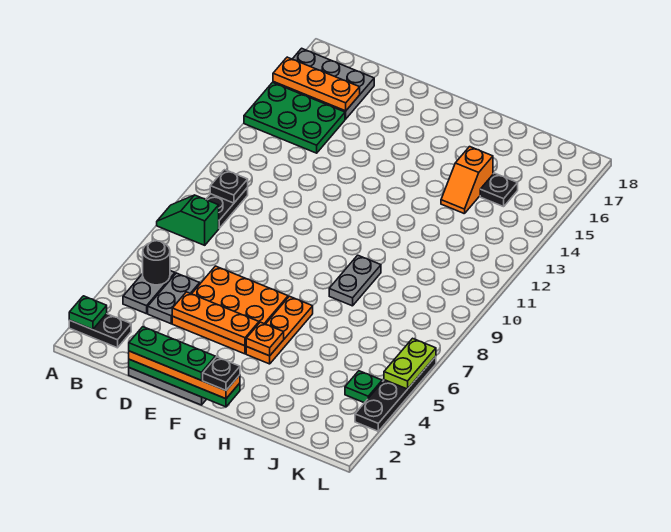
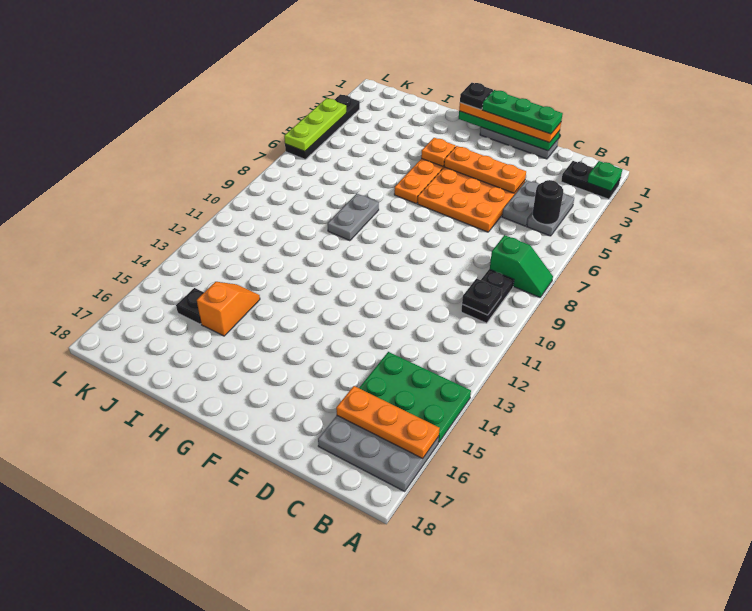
green plate K4 level 1 -> none
lime plate L5:L6 level 2 -> lime plate L4:L6 level 2

